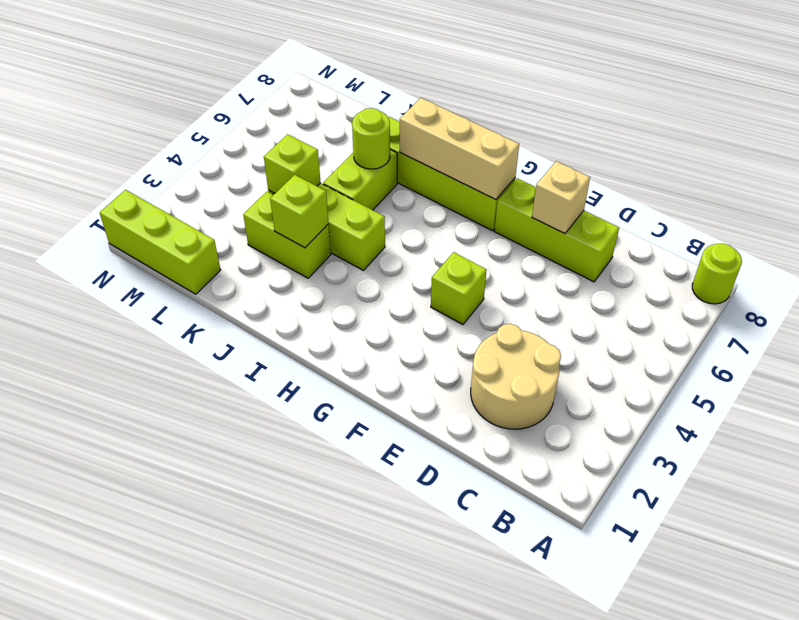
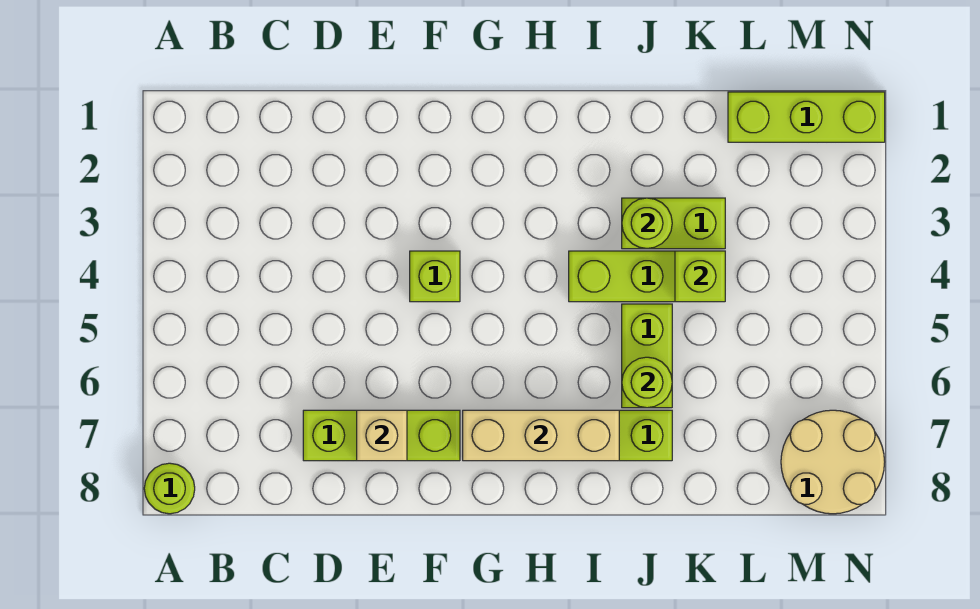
tan round brick C2:D3 level 1 -> tan round brick M7:N8 level 1
lime brick J3 level 2 -> lime round brick J3 level 2

